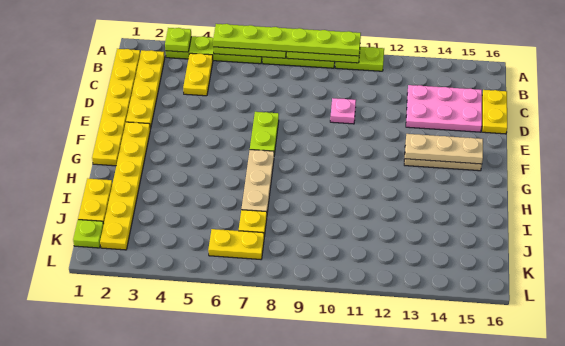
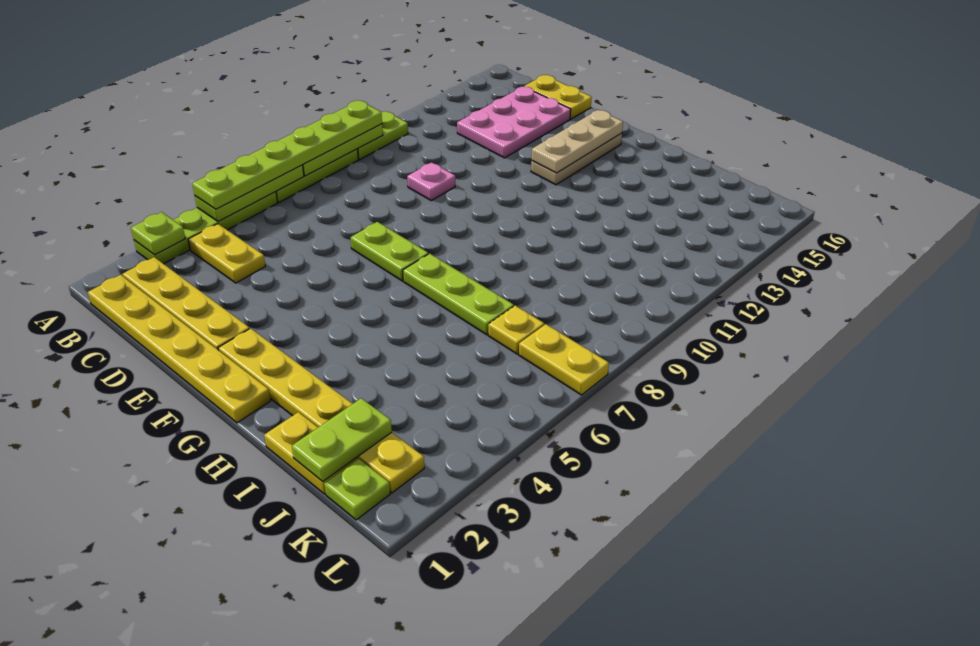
tan plate G7:I7 level 1 -> lime plate G7:I7 level 1
none -> lime plate J1:J2 level 2
yellow plate K6:K7 level 1 -> yellow plate K7:L7 level 1

